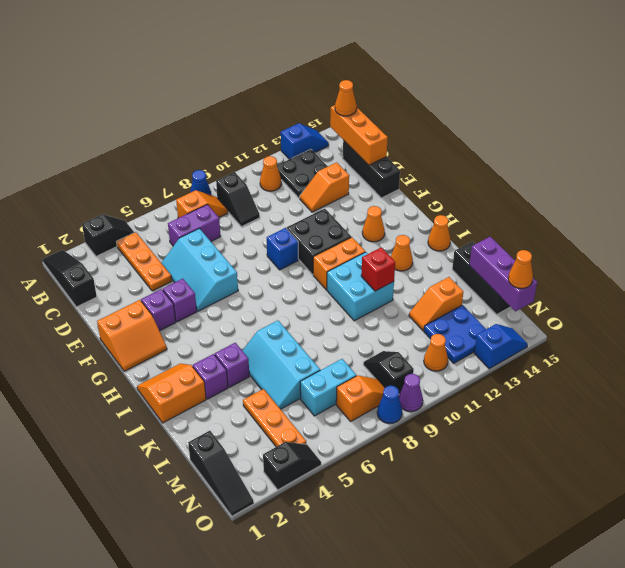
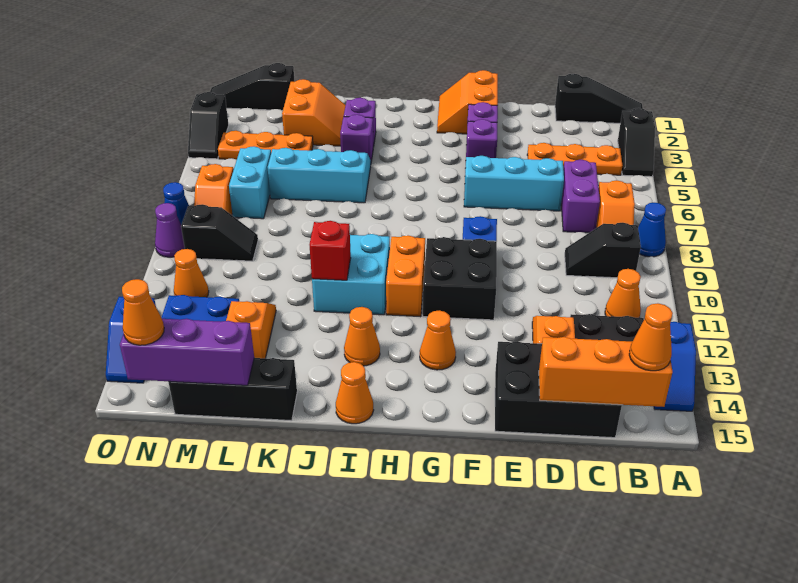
black brick C15:E15 level 1 -> black brick C14:E15 level 1
orange slope I1:J2 level 1 top J -> orange slope K2:L3 level 1 top L

